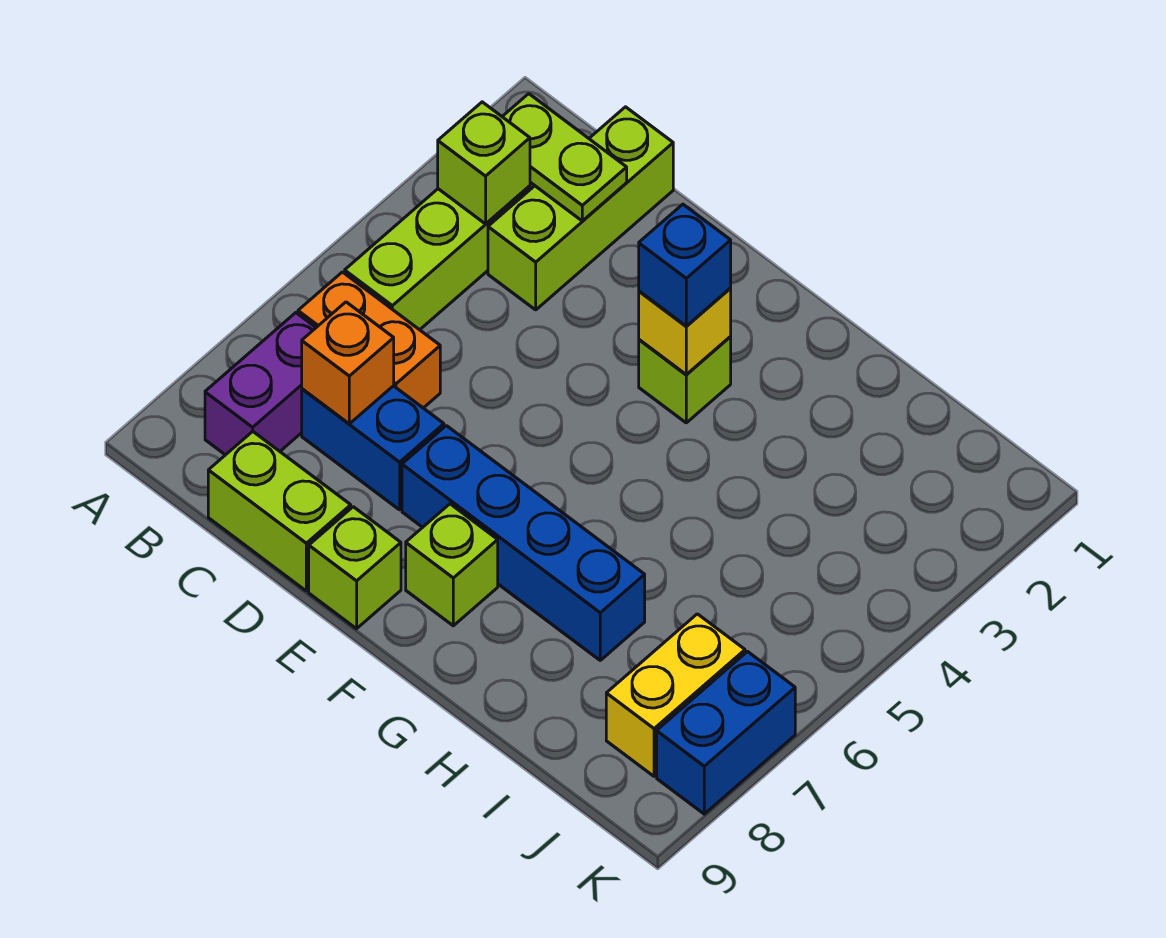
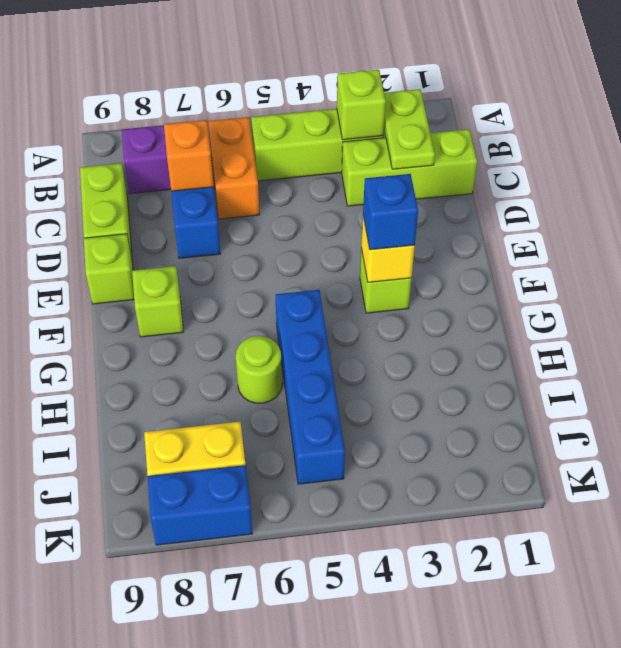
blue brick E7:H7 level 1 -> blue brick G5:J5 level 1
none -> lime round brick H6 level 1

